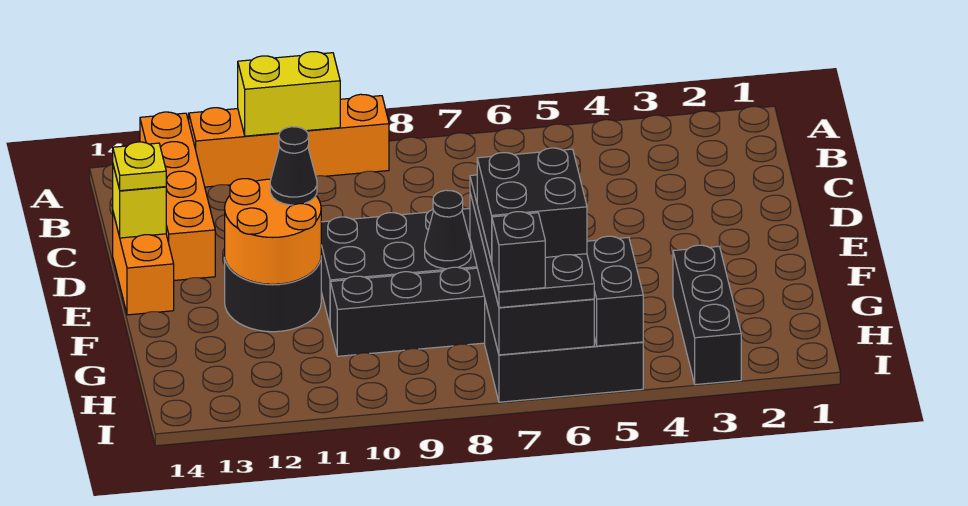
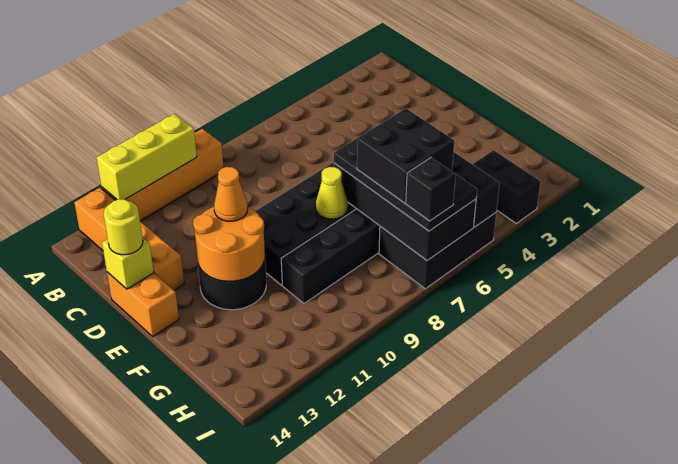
yellow brick A10:A11 level 2 -> yellow brick A10:A12 level 2
yellow plate D14 level 3 -> yellow round brick D14 level 3
black cone E11 level 3 -> orange cone E11 level 3
black cone F8 level 2 -> yellow cone F8 level 2
black brick G3:I3 level 1 -> black brick H3:I3 level 1

